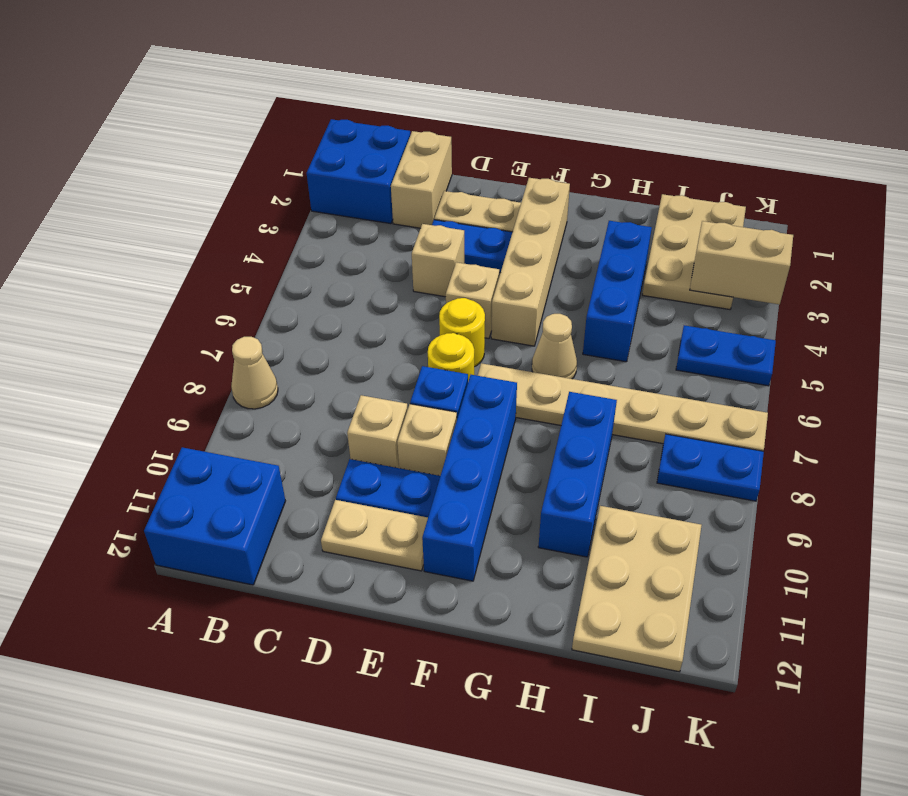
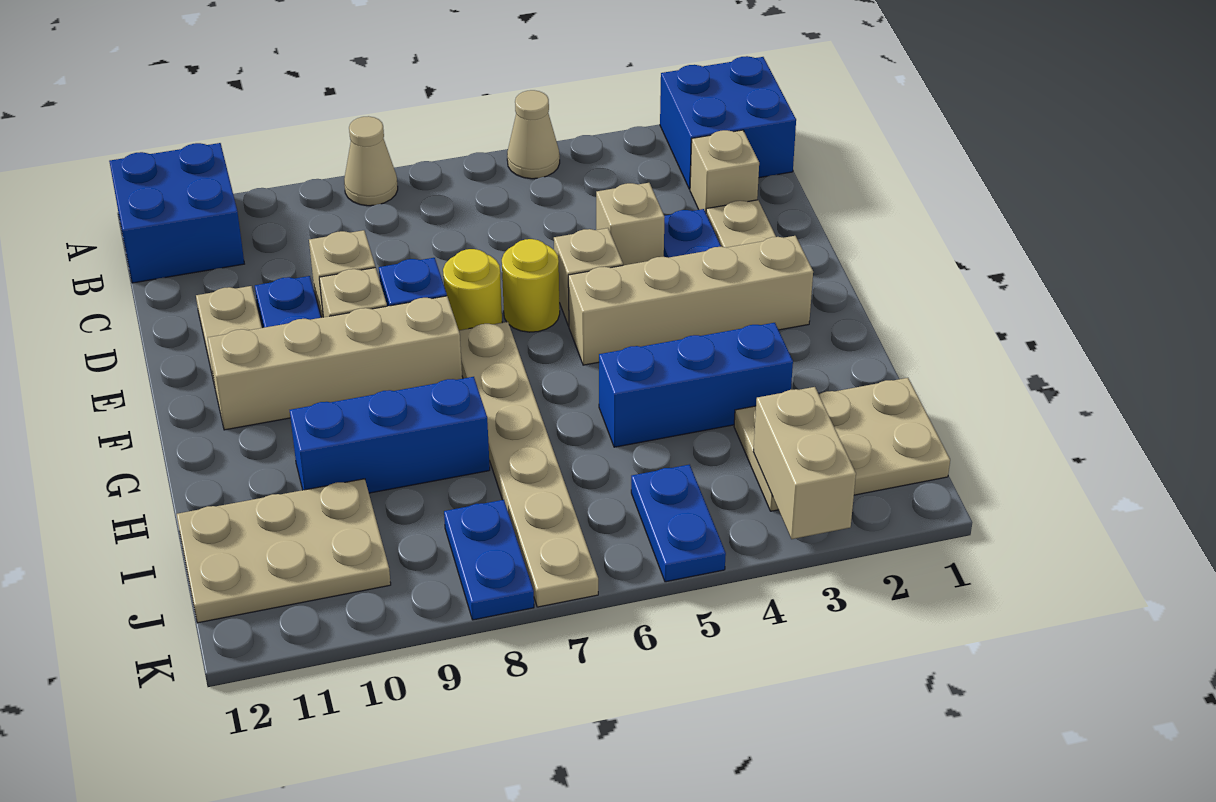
tan brick C1:C2 level 1 -> tan brick C2 level 1
blue brick F8:F11 level 1 -> tan brick F8:F11 level 1
tan cone G6 level 1 -> tan cone A5 level 1

